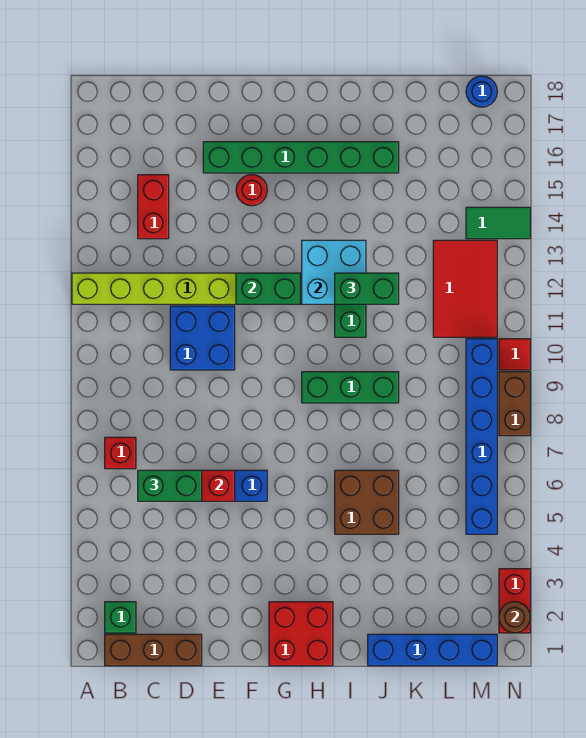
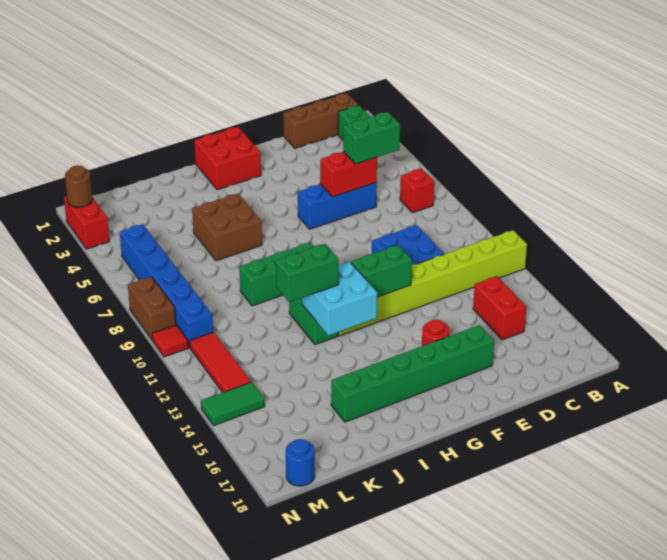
blue brick J1:M1 level 1 -> none
red tile L11:M13 level 1 -> red tile M11:M13 level 1

